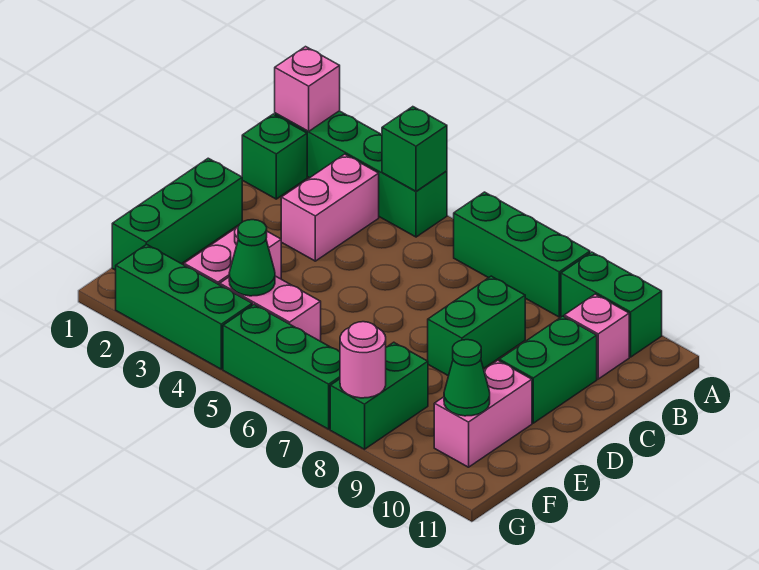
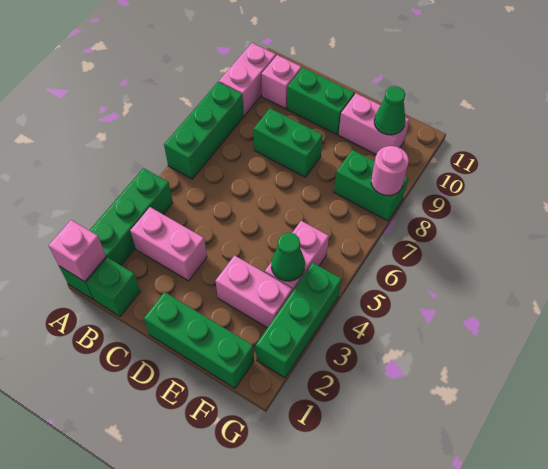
green brick A4 level 2 -> none
green brick A9:A10 level 1 -> pink brick A9:A10 level 1
green brick G5:G7 level 1 -> none

